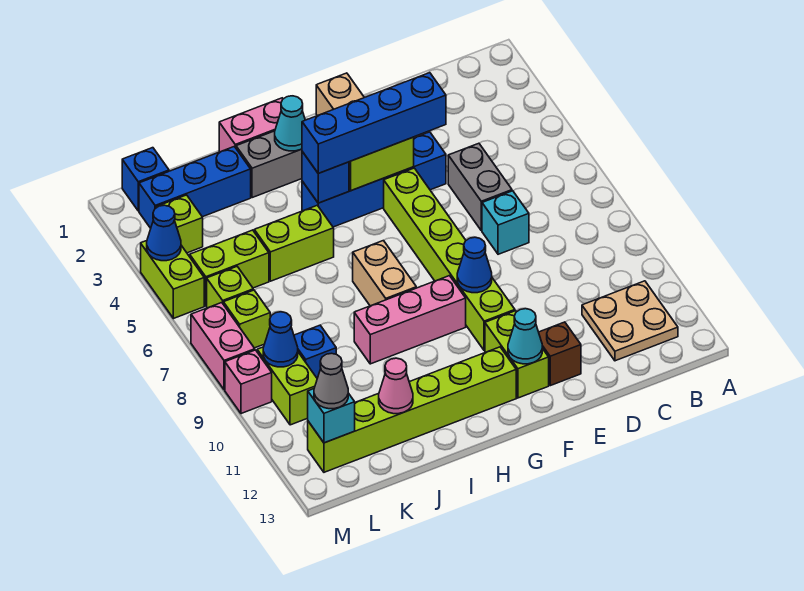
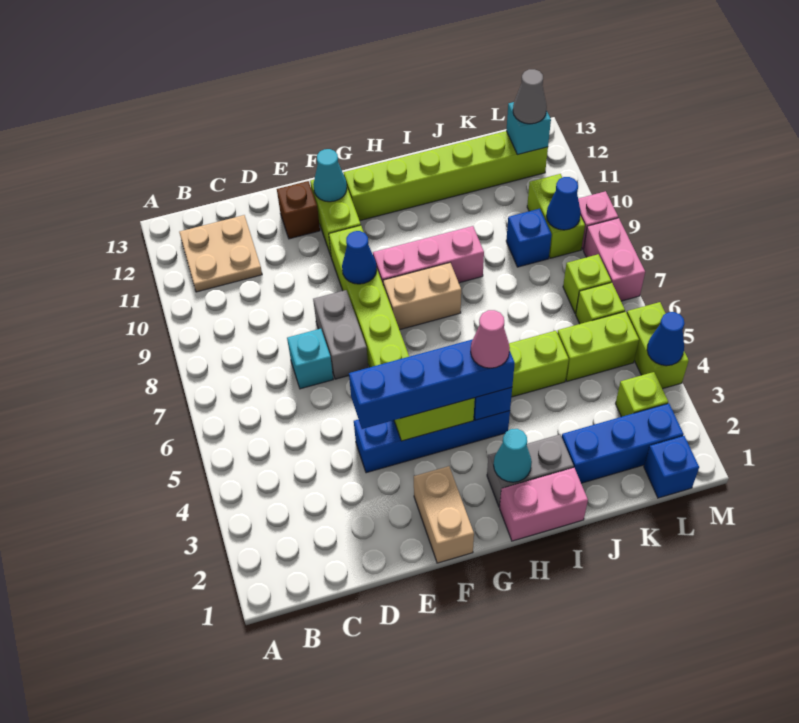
grey brick D5:D6 level 1 -> grey brick E7:E8 level 1
tan brick H7:H8 level 1 -> tan brick G8:H8 level 1
pink cone J12 level 2 -> pink cone H4 level 4

